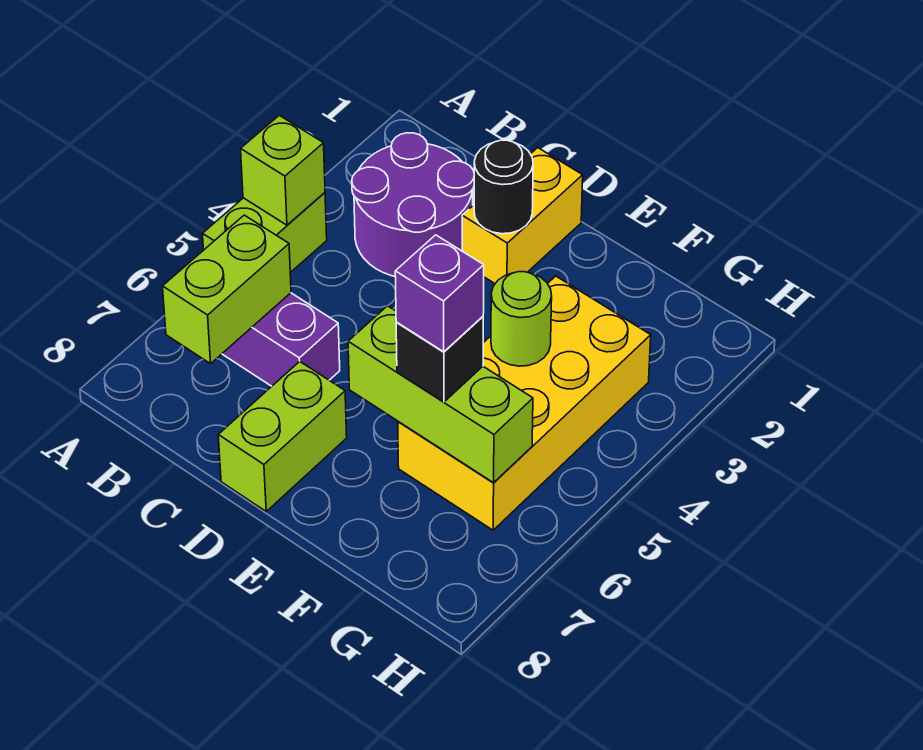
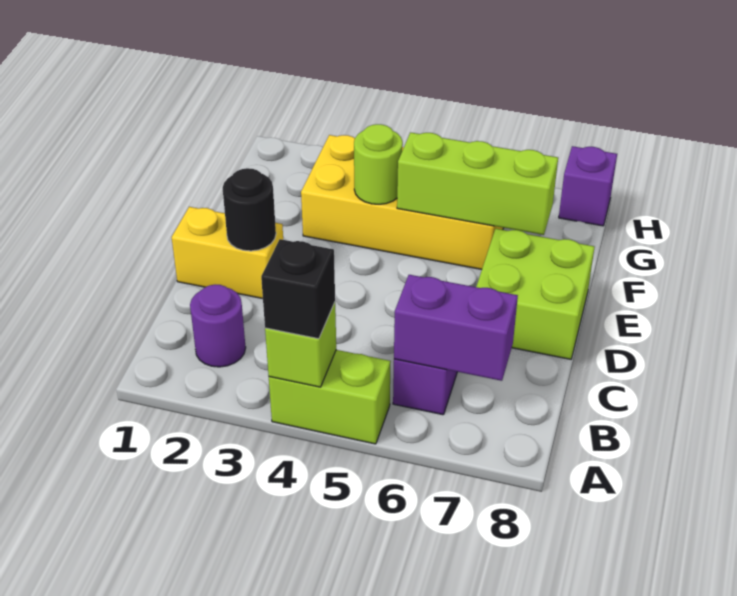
purple round brick B2:C3 level 1 -> purple round brick B2 level 1
lime brick B6:B7 level 2 -> purple brick B6:B7 level 2
lime brick D7:D8 level 1 -> lime brick D7:E8 level 1
lime brick E6:G6 level 2 -> lime brick F5:F7 level 2
black brick F6 level 3 -> black brick A4 level 3
purple brick F6 level 4 -> purple brick H8 level 1

